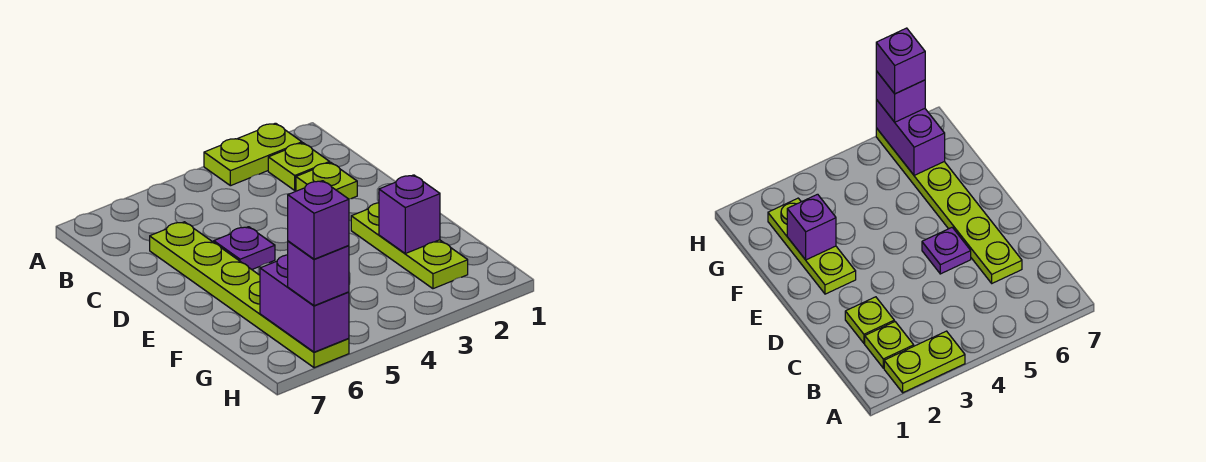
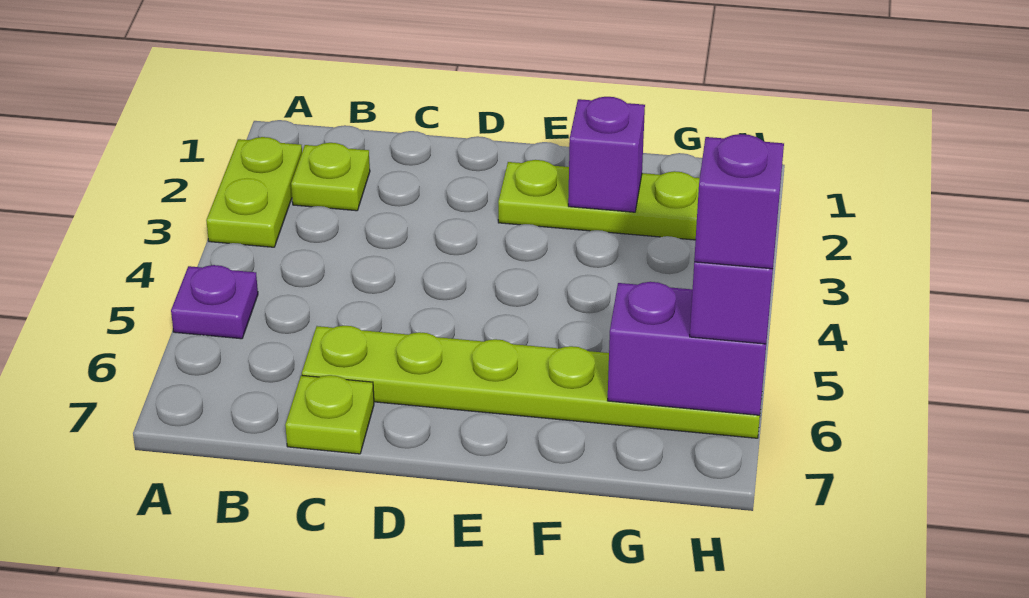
lime plate C2 level 1 -> lime plate C7 level 1
purple plate D5 level 1 -> purple plate A5 level 1

